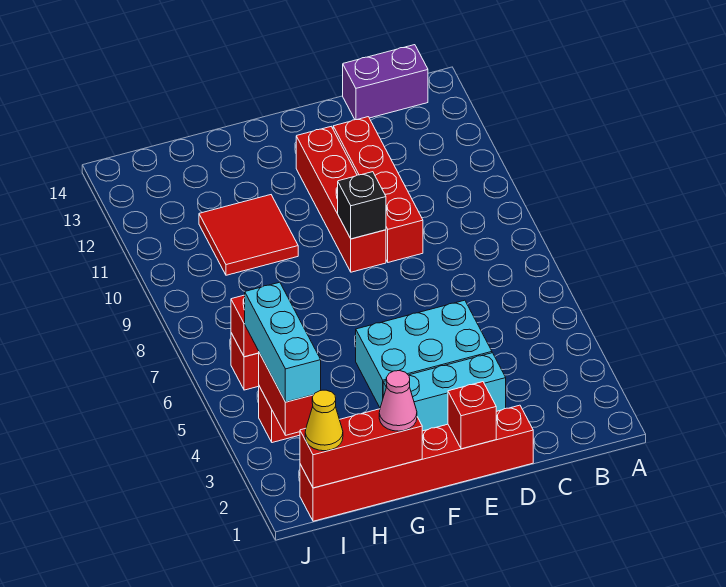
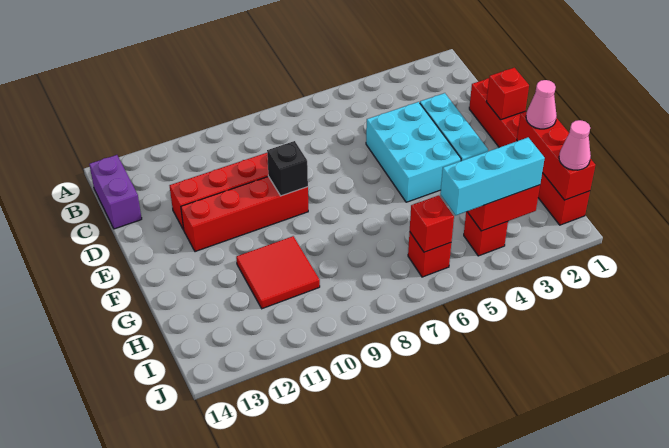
yellow cone I1 level 3 -> pink cone I1 level 3

